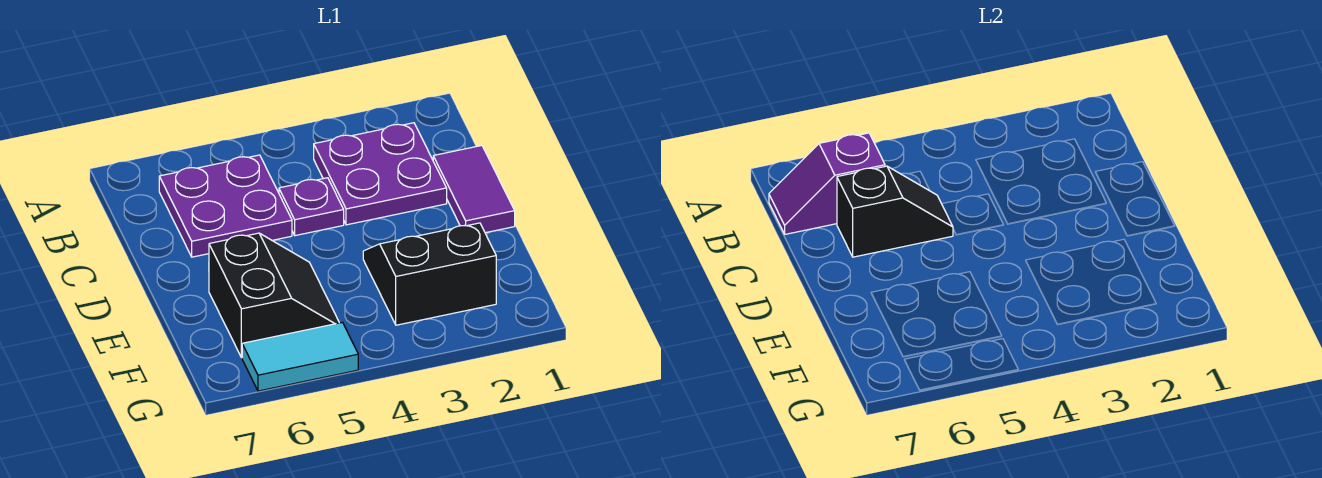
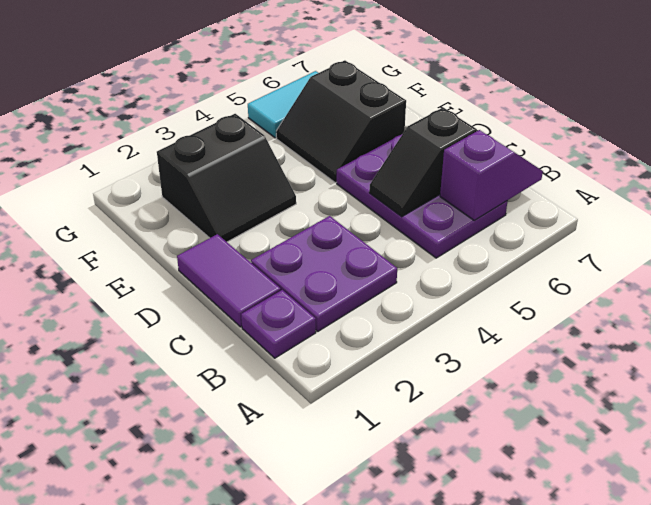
purple plate B5:C6 level 1 -> purple plate B5:D6 level 1
purple plate C4 level 1 -> purple plate B1 level 1

